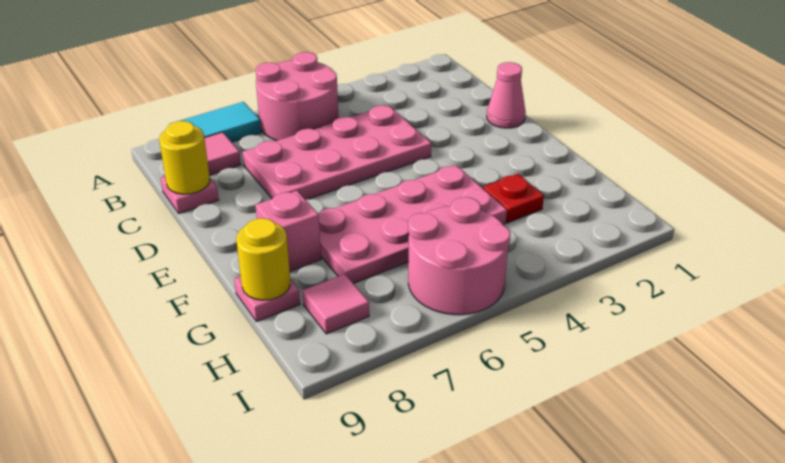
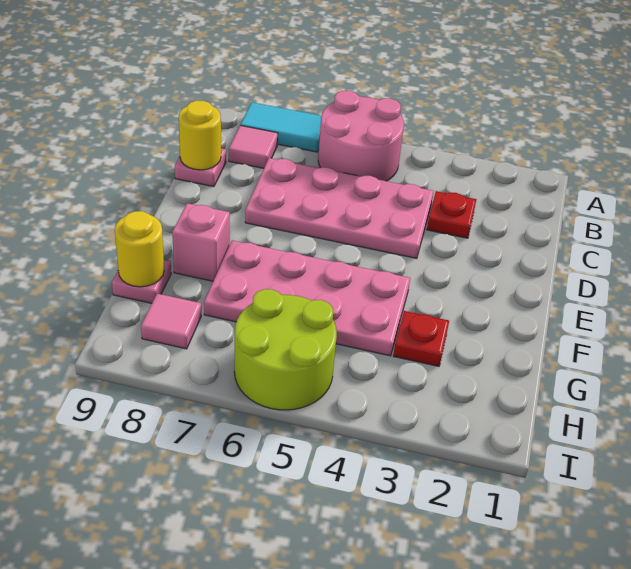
none -> red plate C3 level 1
pink cone D1 level 1 -> none
pink round brick H5:I6 level 1 -> lime round brick H5:I6 level 1

